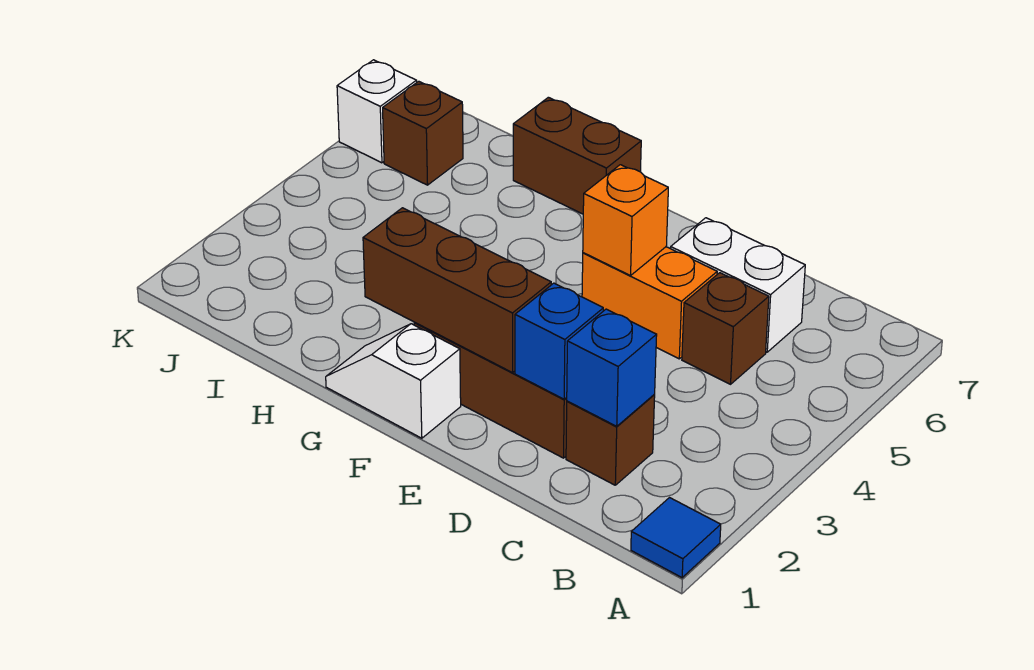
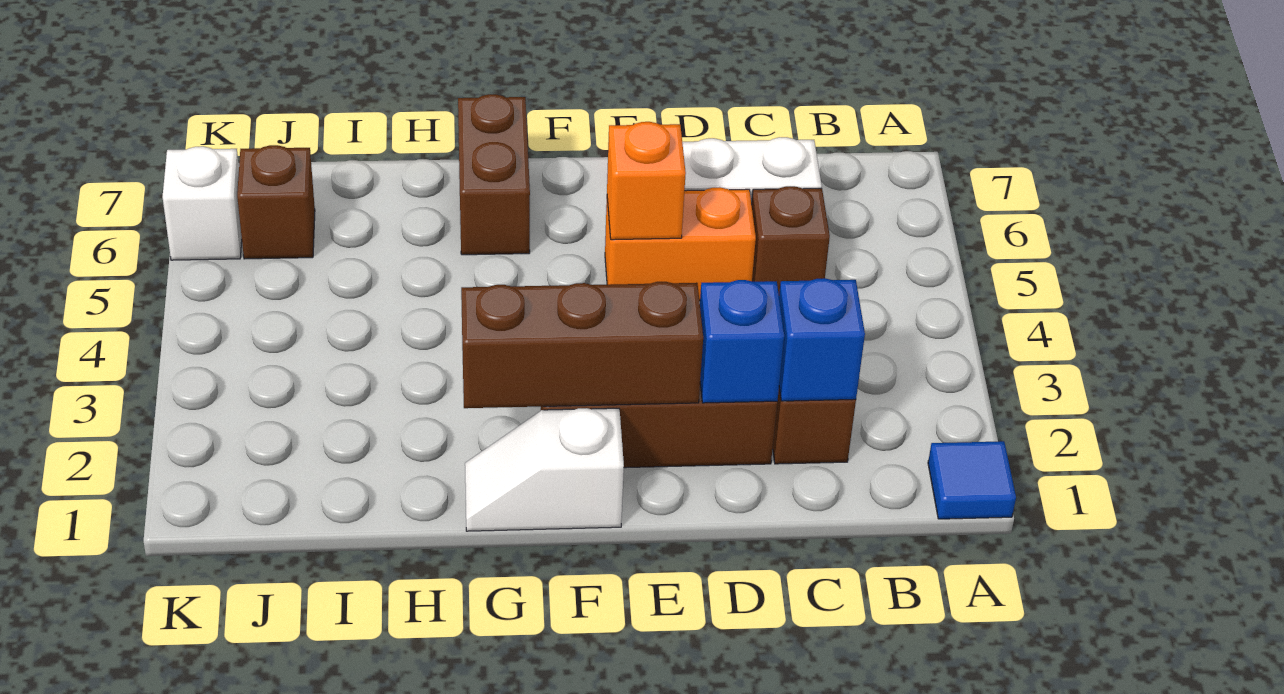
brown brick G7:H7 level 1 -> brown brick G6:G7 level 1

